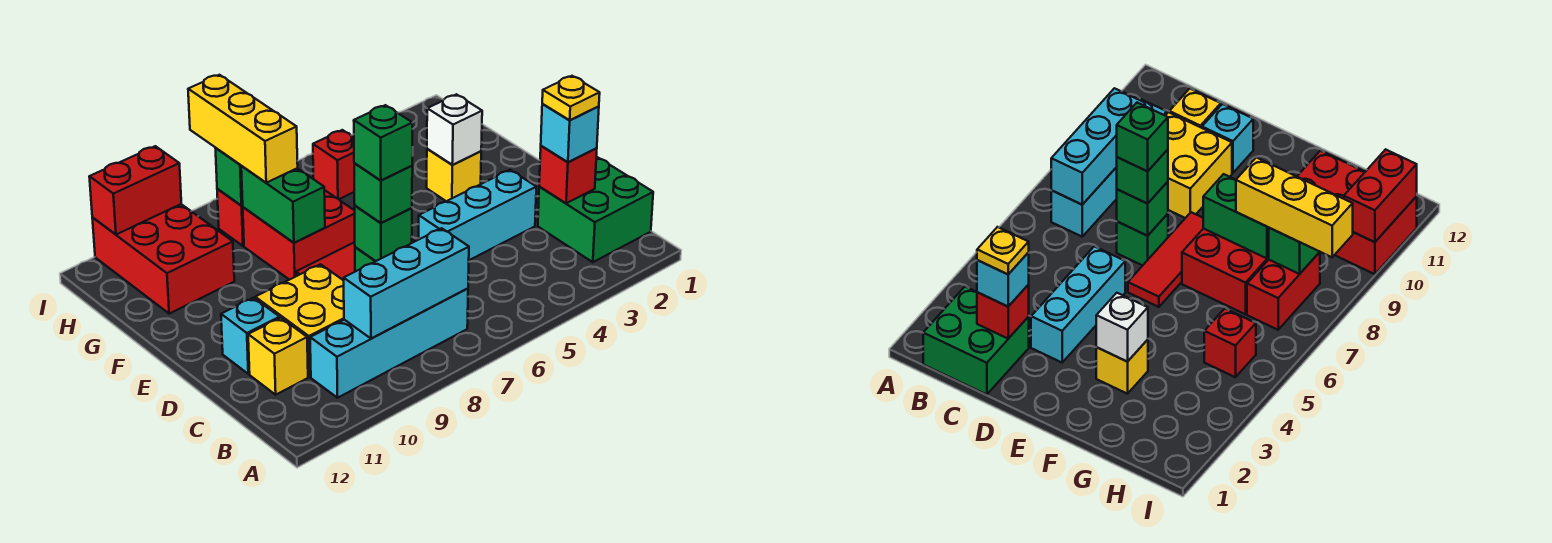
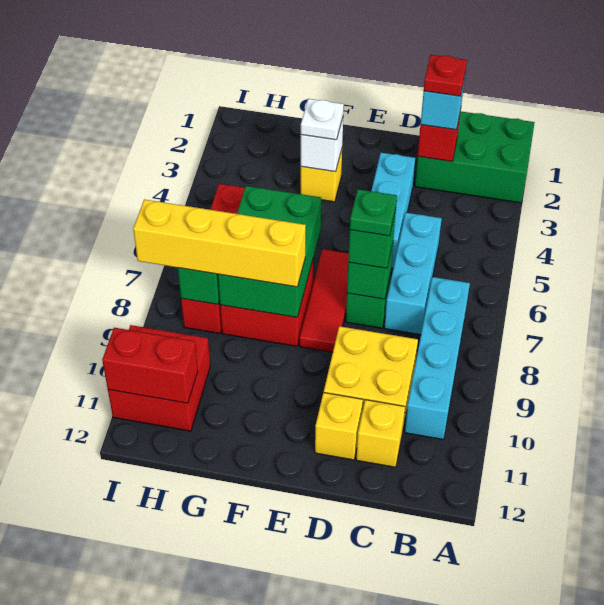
green brick B1:C2 level 1 -> green brick A1:C2 level 1
cyan brick B7:B9 level 2 -> cyan brick C5:C7 level 1
yellow plate C2 level 4 -> red plate C2 level 4
green brick D7 level 4 -> green plate D7 level 4
cyan brick D11 level 1 -> yellow brick D11 level 1
none -> white plate F3 level 3
green brick F8:G8 level 2 -> green brick F6:G8 level 2
yellow brick G8:I8 level 3 -> yellow brick F8:I8 level 3
red brick G10:I11 level 1 -> red brick H10:I11 level 1
red brick I10:I11 level 2 -> red brick H11:I11 level 2

